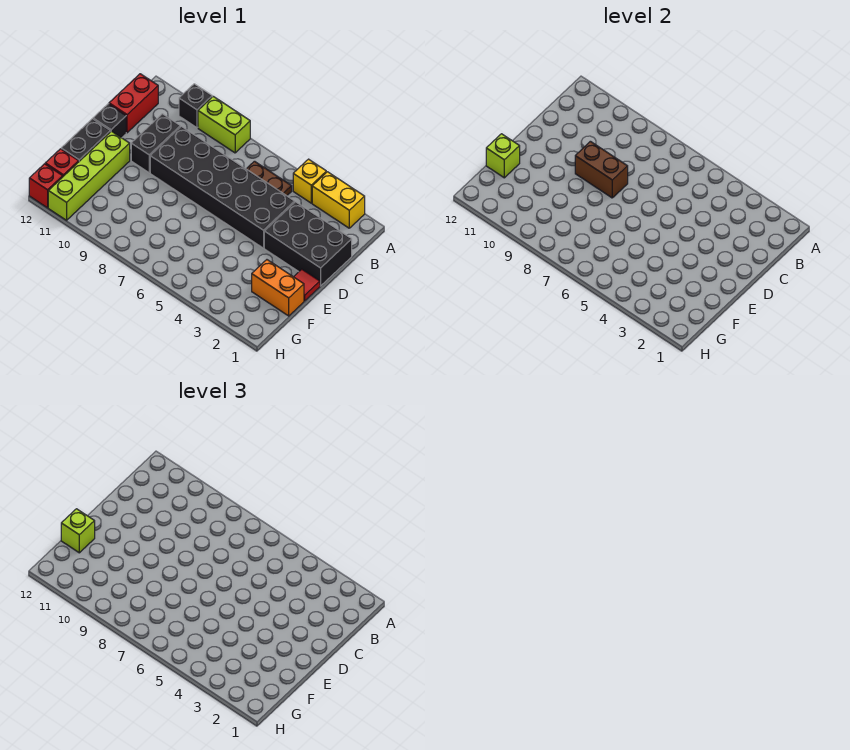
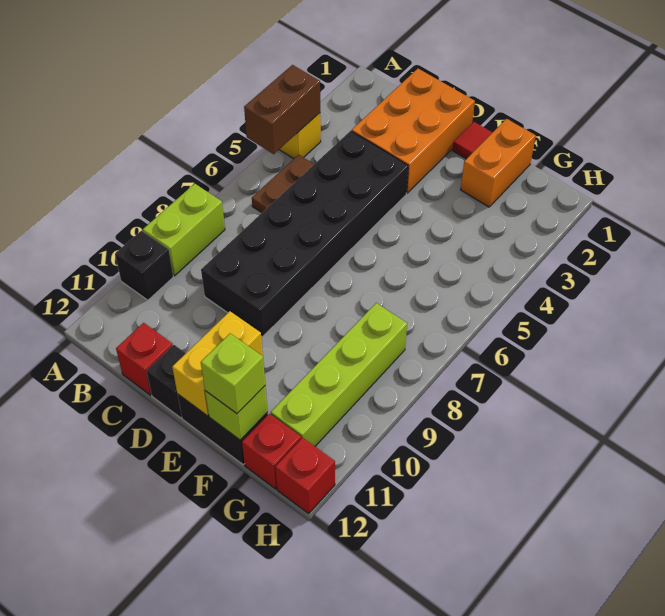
yellow brick A2:A3 level 1 -> yellow brick E11:E12 level 2
red brick B12:C12 level 1 -> red brick C12 level 1
black brick C1:D3 level 1 -> orange brick C1:D3 level 1
black brick C10:D10 level 1 -> none
brown brick D8:D9 level 2 -> brown brick A4:A5 level 2
lime brick E11:H11 level 1 -> lime brick G8:G11 level 1

